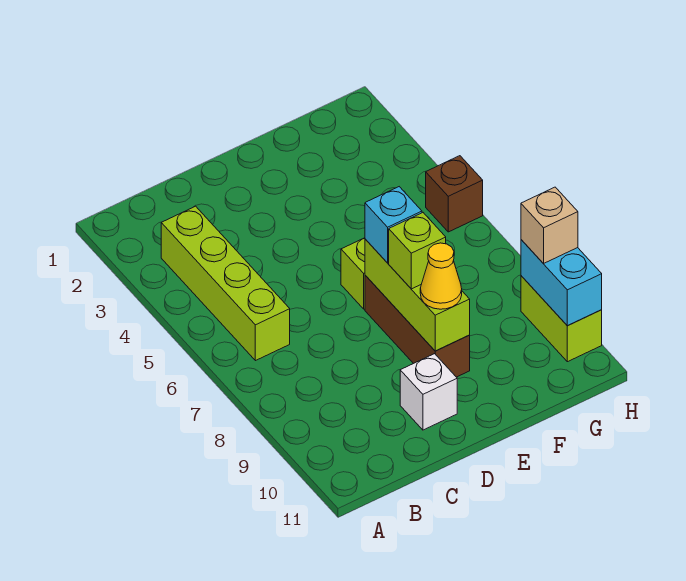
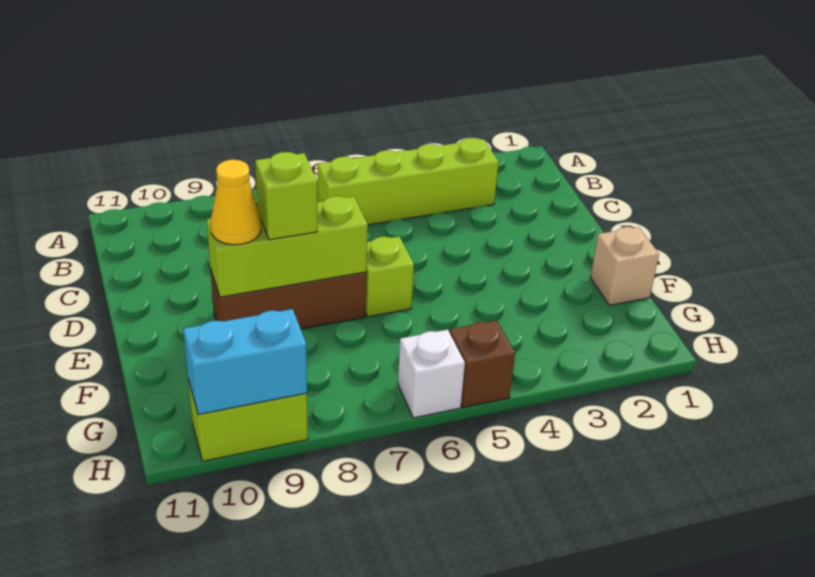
white brick D10 level 1 -> white brick H6 level 1
cyan brick E7 level 3 -> none
tan brick H9 level 3 -> tan brick F1 level 1

